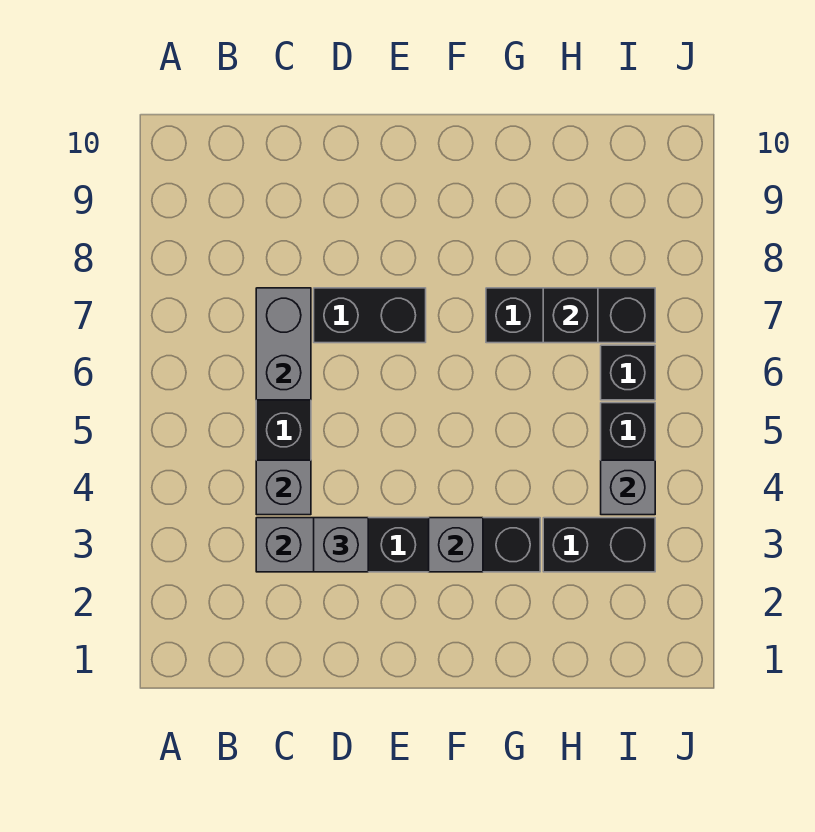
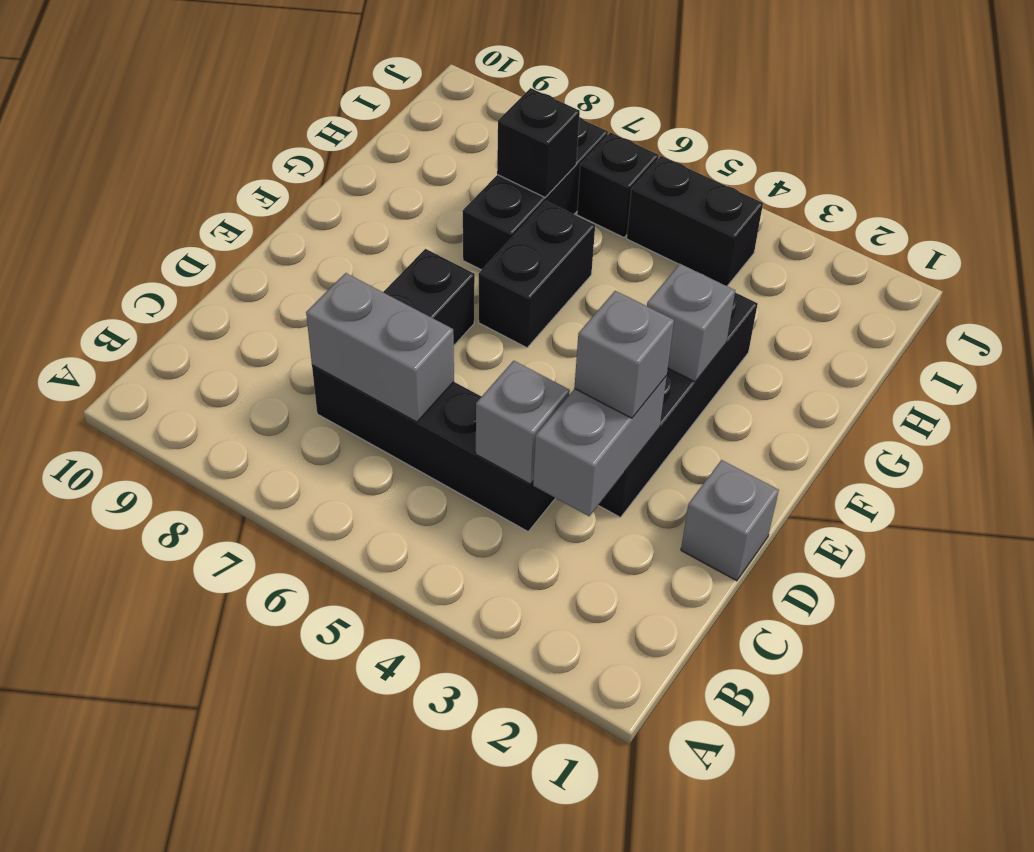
black brick H3:I3 level 1 -> black brick F6:G6 level 1
grey brick I4 level 2 -> grey brick D1 level 1

